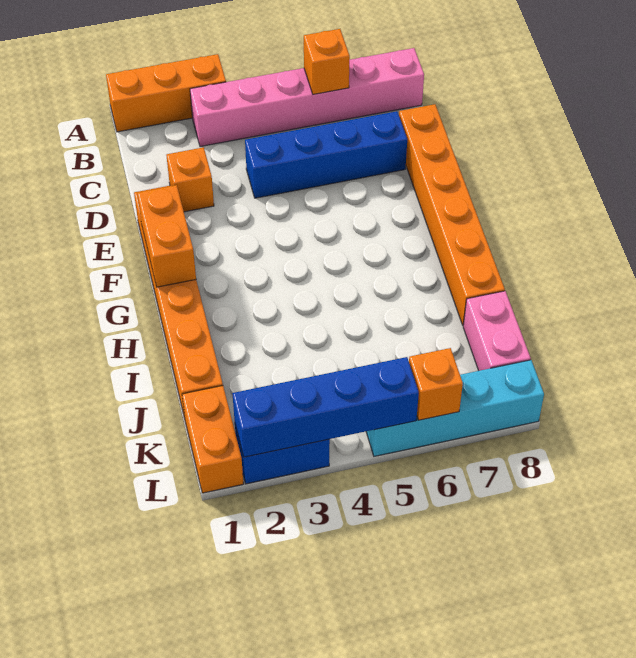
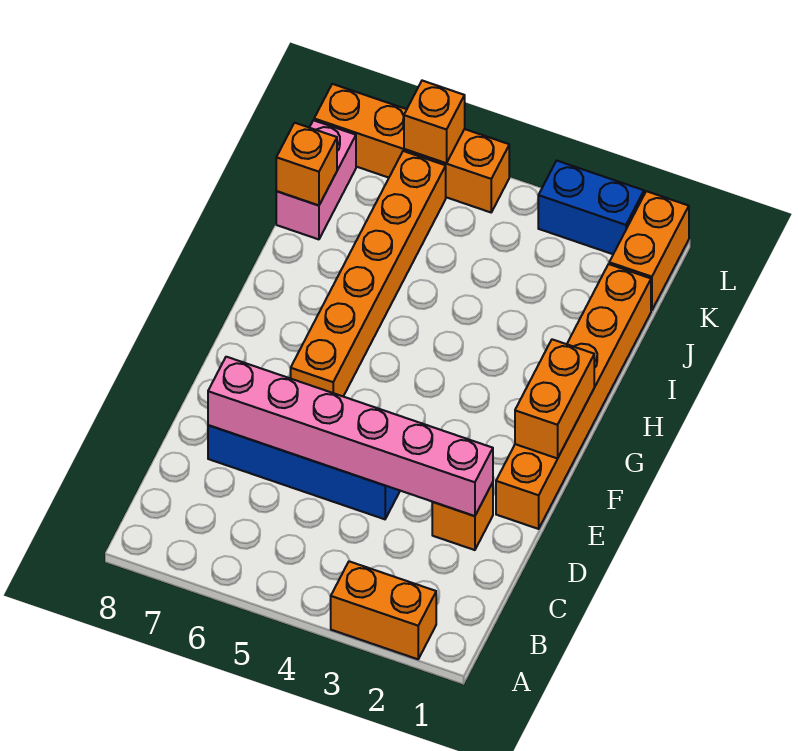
orange brick A1:A3 level 1 -> orange brick A2:A3 level 1
pink brick B3:B8 level 1 -> pink brick D2:D7 level 2
orange brick B6 level 2 -> orange brick J8 level 2
orange brick D8:I8 level 1 -> orange brick F6:K6 level 1
blue brick L2:L5 level 2 -> none
cyan brick L5:L8 level 1 -> orange brick L5:L8 level 1

